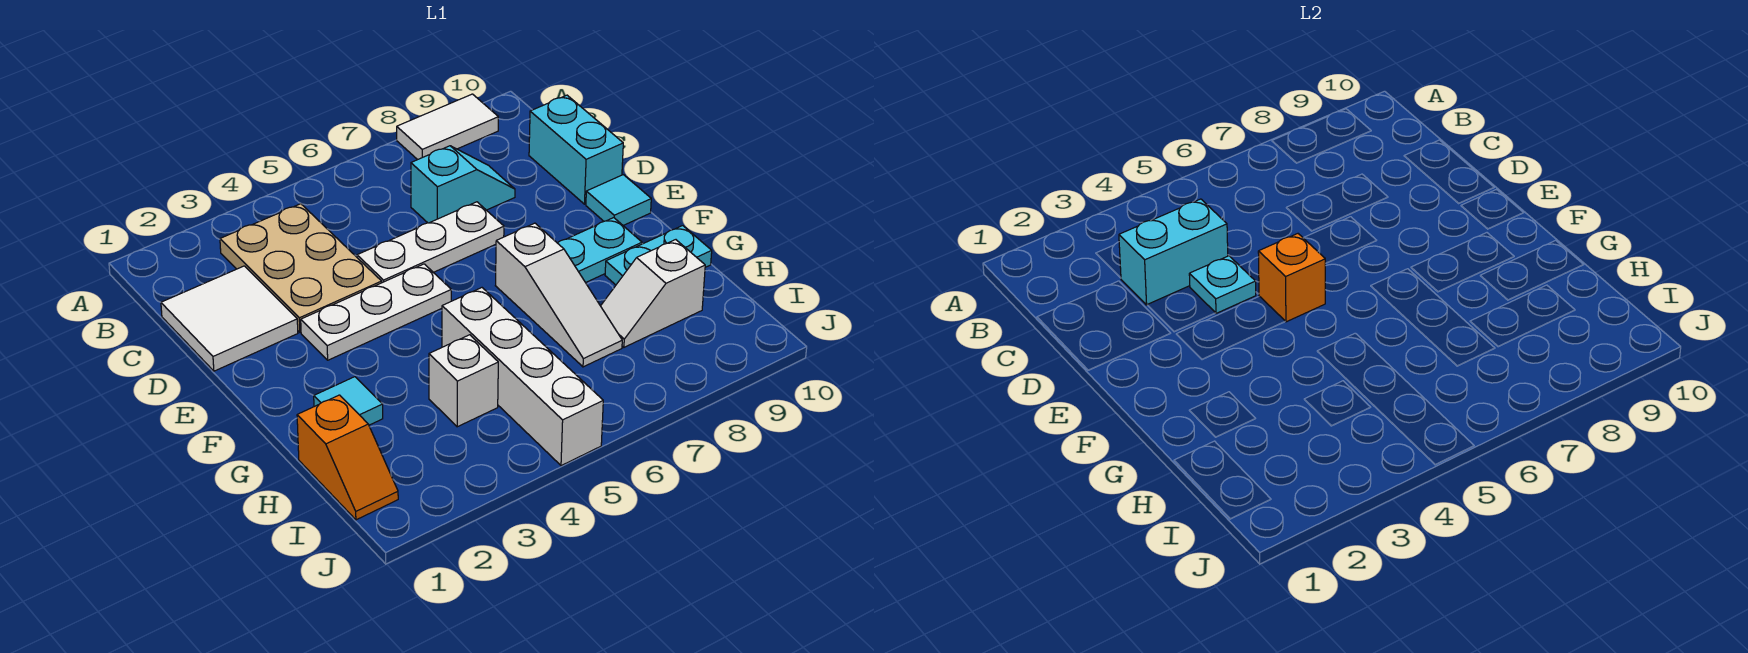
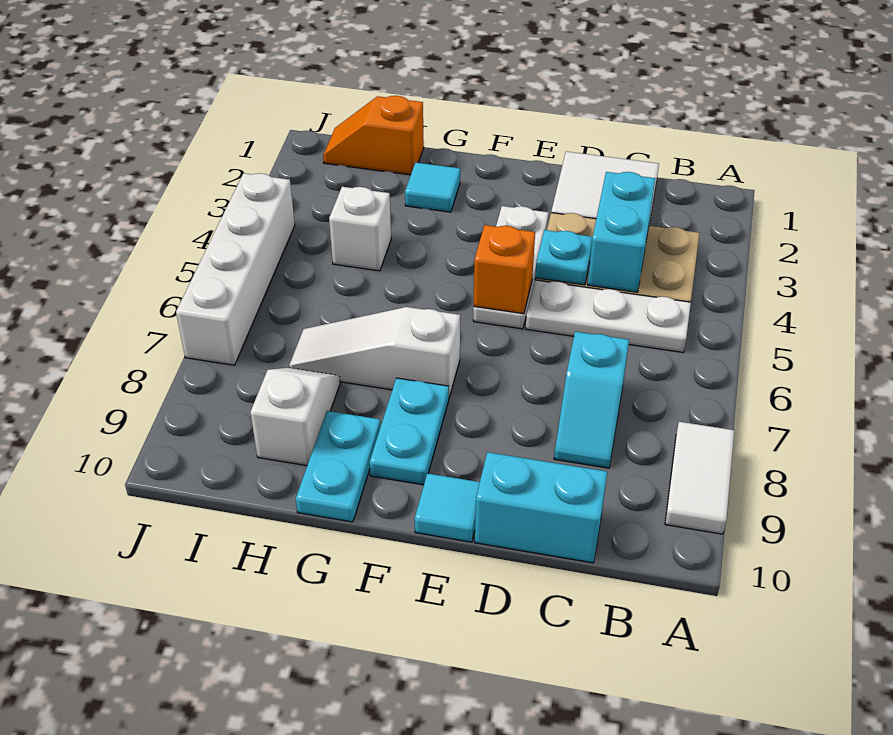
white plate D5:D7 level 1 -> white plate B5:D5 level 1
white brick G5:J5 level 1 -> white brick J4:J7 level 1

